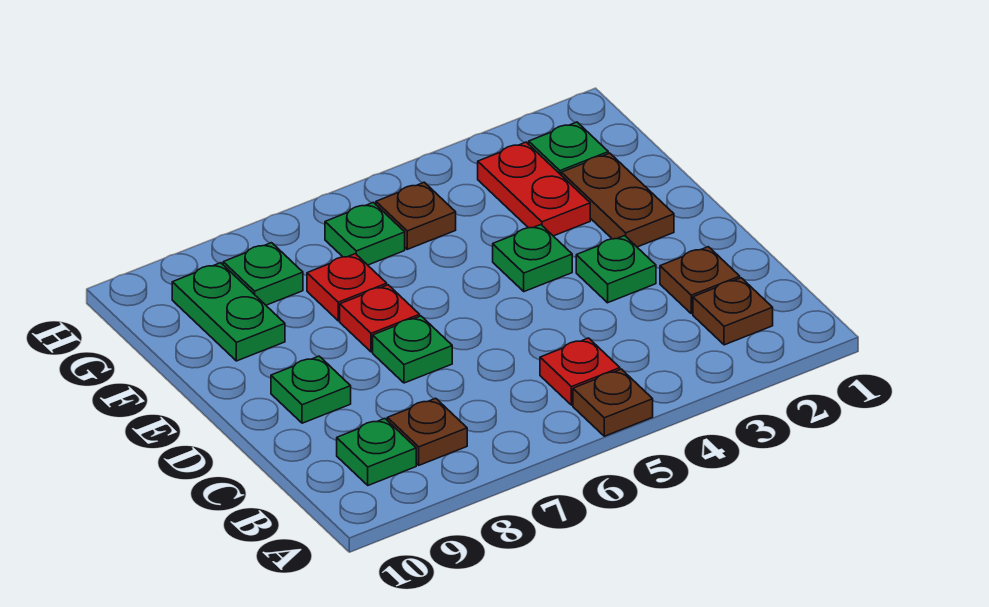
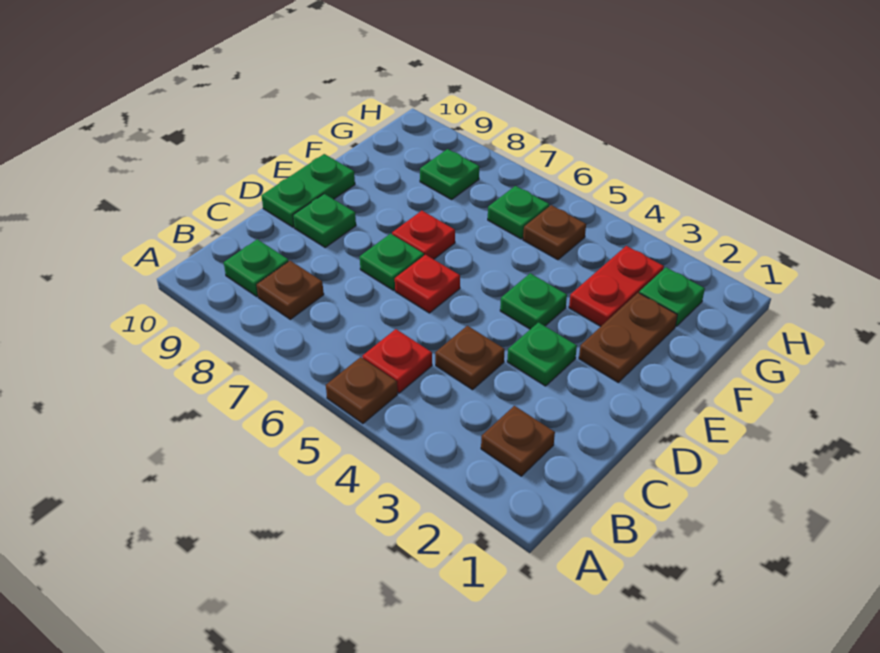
brown plate C2 level 1 -> brown plate C4 level 1
red plate F7 level 1 -> red plate D6 level 1
green plate F9:G9 level 1 -> green plate D10:E10 level 1

